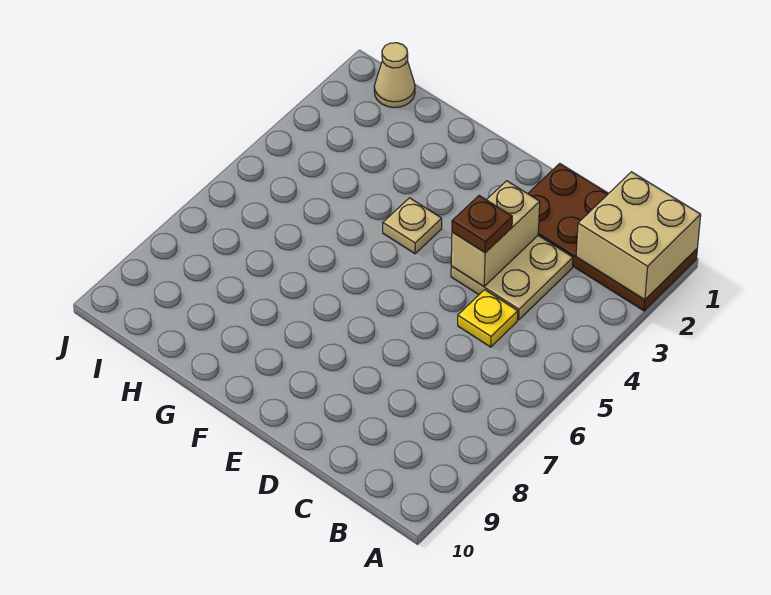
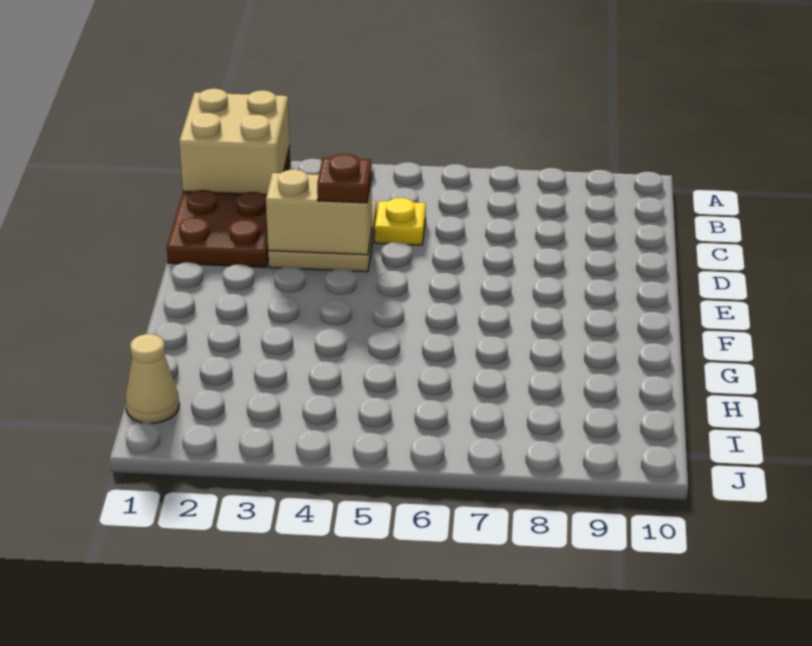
tan plate F4 level 1 -> none

